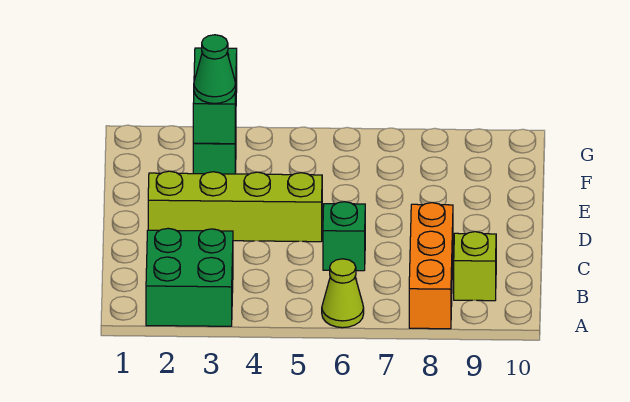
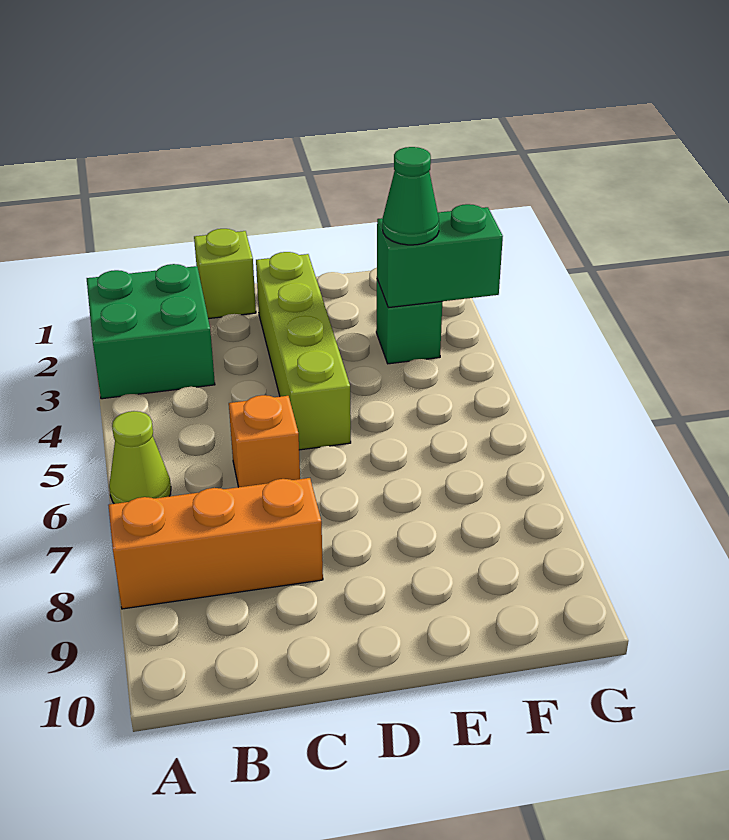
lime brick B9 level 1 -> lime brick C1 level 1
green brick C6 level 1 -> orange brick C6 level 1

